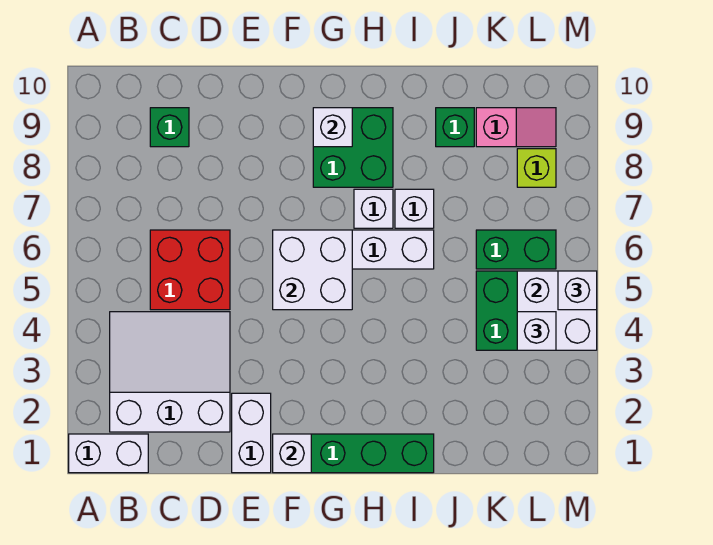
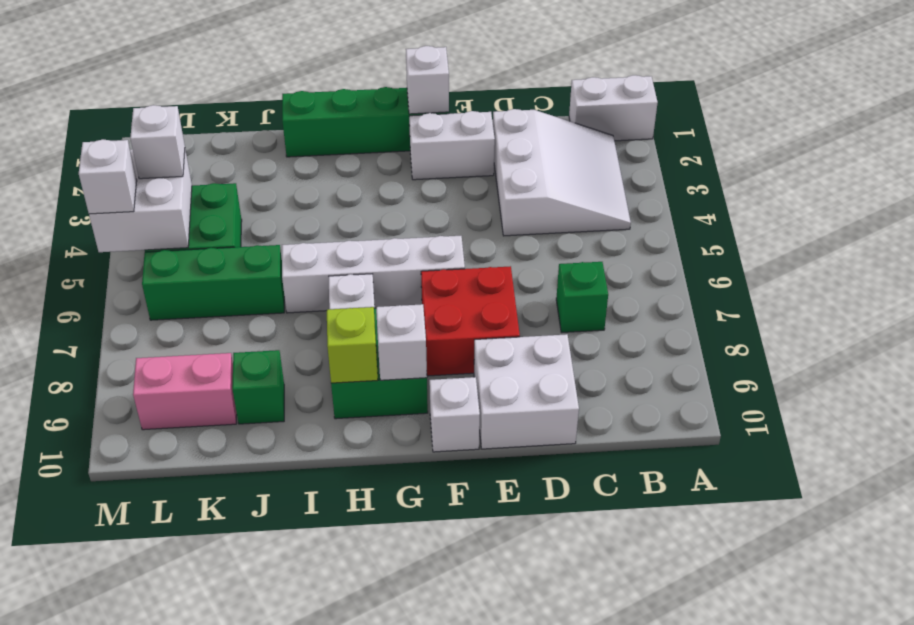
white slope B2:D4 level 1 top 2 -> white slope B2:D4 level 1 top D
red brick C5:D6 level 1 -> red brick E7:F8 level 1
green brick C9 level 1 -> green brick C7 level 1
white brick E1:E2 level 1 -> white brick E2:F2 level 1
white brick F5:G6 level 2 -> white brick D9:E10 level 1
white brick I7 level 1 -> white brick F10 level 1
green brick K6:L6 level 1 -> green brick J6:L6 level 1
pink slope K9:L9 level 1 top K -> pink brick K9:L9 level 1
lime brick L8 level 1 -> lime brick H9 level 2

